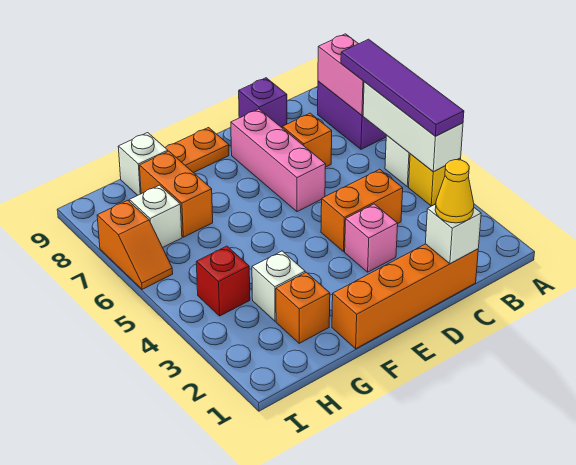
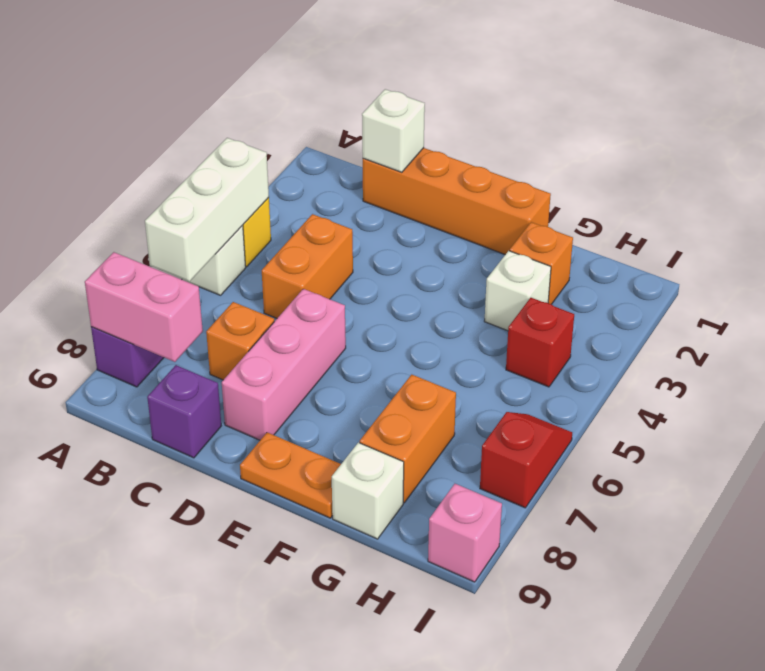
purple tile A4:A7 level 3 -> none
pink brick A7:A8 level 2 -> pink brick A8:B8 level 2
yellow cone C1 level 3 -> none
orange brick C4:D4 level 1 -> orange brick C4:C5 level 1
pink brick D3 level 1 -> pink brick I9 level 1
white brick H7 level 1 -> none
orange slope I6:I7 level 1 top 7 -> red slope I6:I7 level 1 top 7

